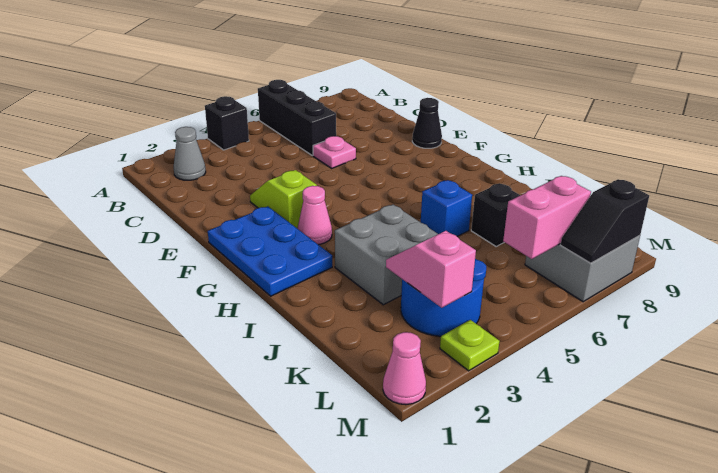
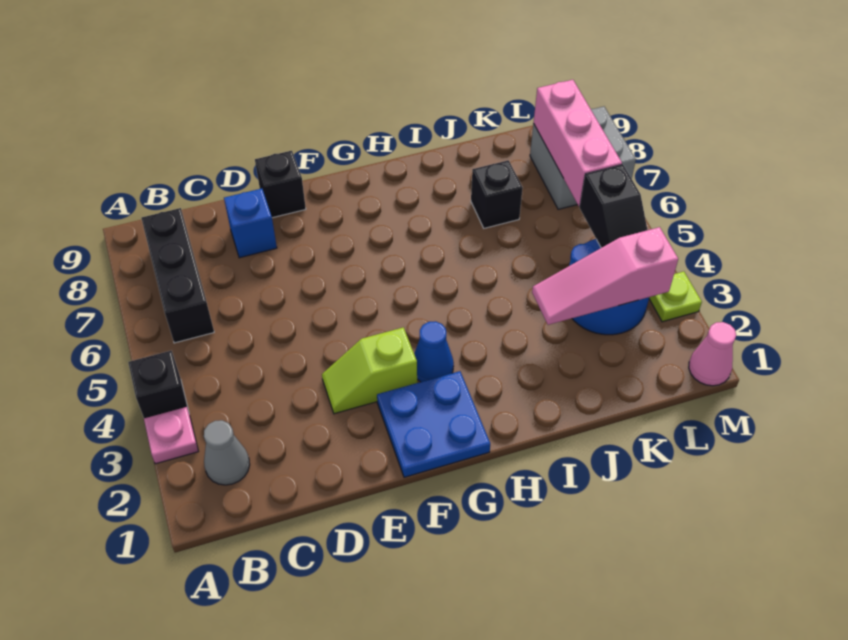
black brick A6:C6 level 1 -> black brick B6:B8 level 1
pink plate D6 level 1 -> pink plate A3 level 1
black cone E9 level 1 -> black brick E9 level 1
blue plate F1:H2 level 1 -> blue plate F1:G2 level 1
pink cone G3 level 1 -> blue cone G3 level 1
grey brick I3:J4 level 1 -> none
blue brick I6 level 1 -> blue brick D8 level 1
pink slope K3:L3 level 2 top L -> pink slope J3:L3 level 2 top L
pink brick L6:L7 level 2 -> pink brick L6:L8 level 2
black slope M7:M8 level 2 top 8 -> black slope L4:L5 level 2 top 5

